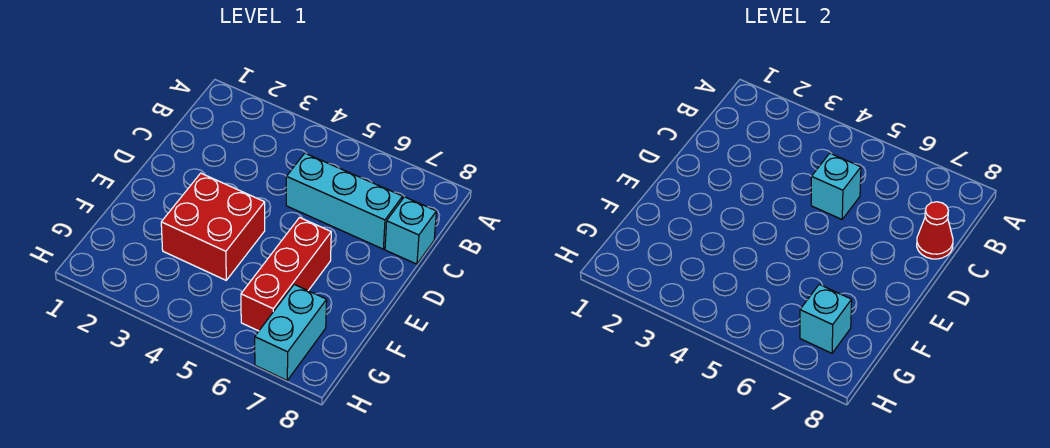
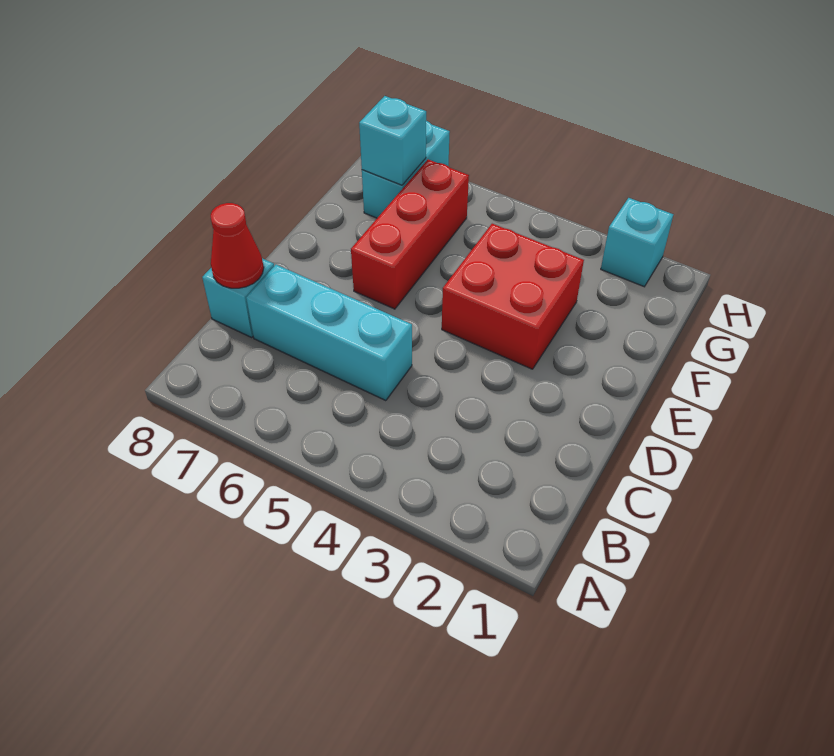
cyan brick C5 level 2 -> cyan brick H2 level 1

